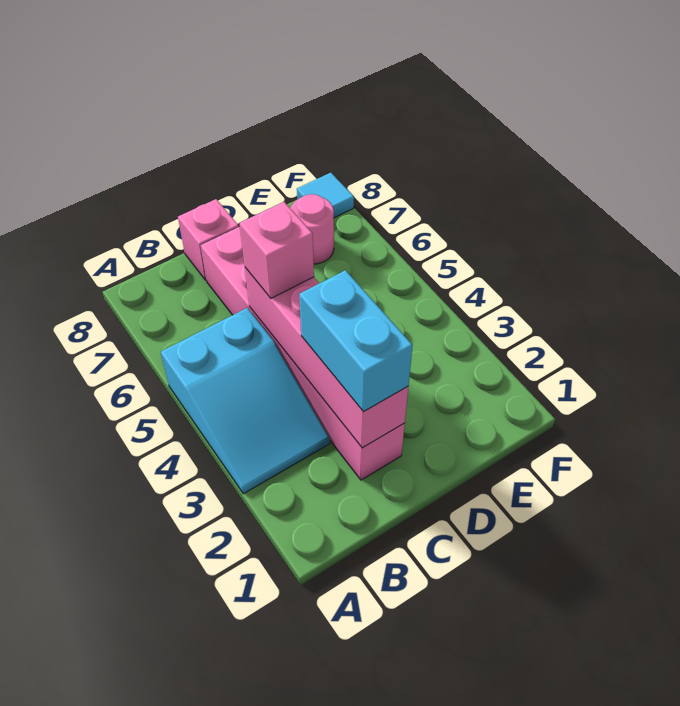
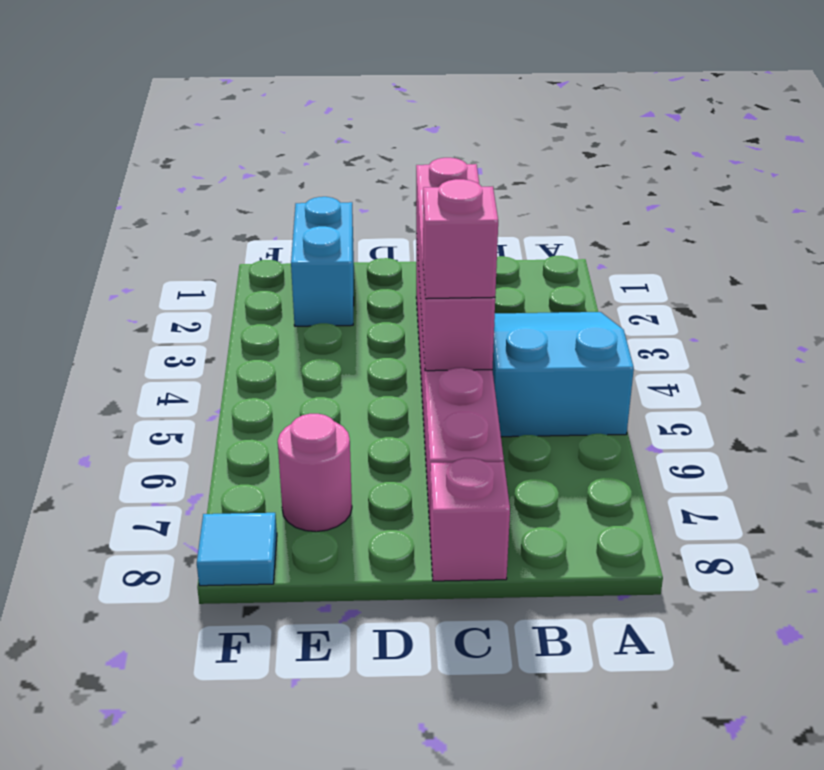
cyan brick C2:C3 level 3 -> cyan brick E1:E2 level 1

